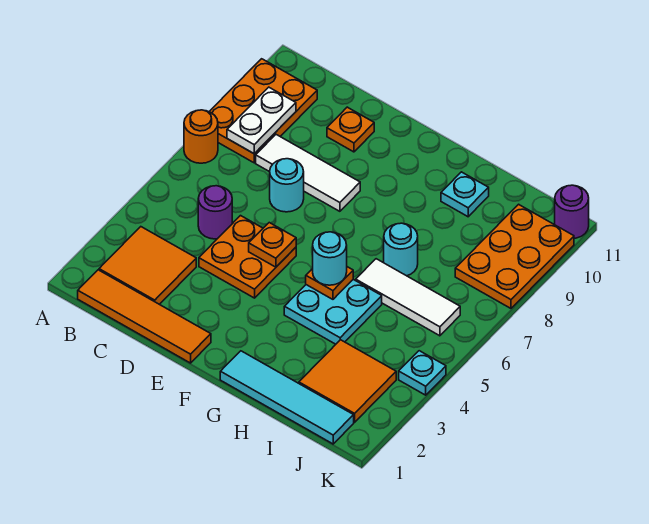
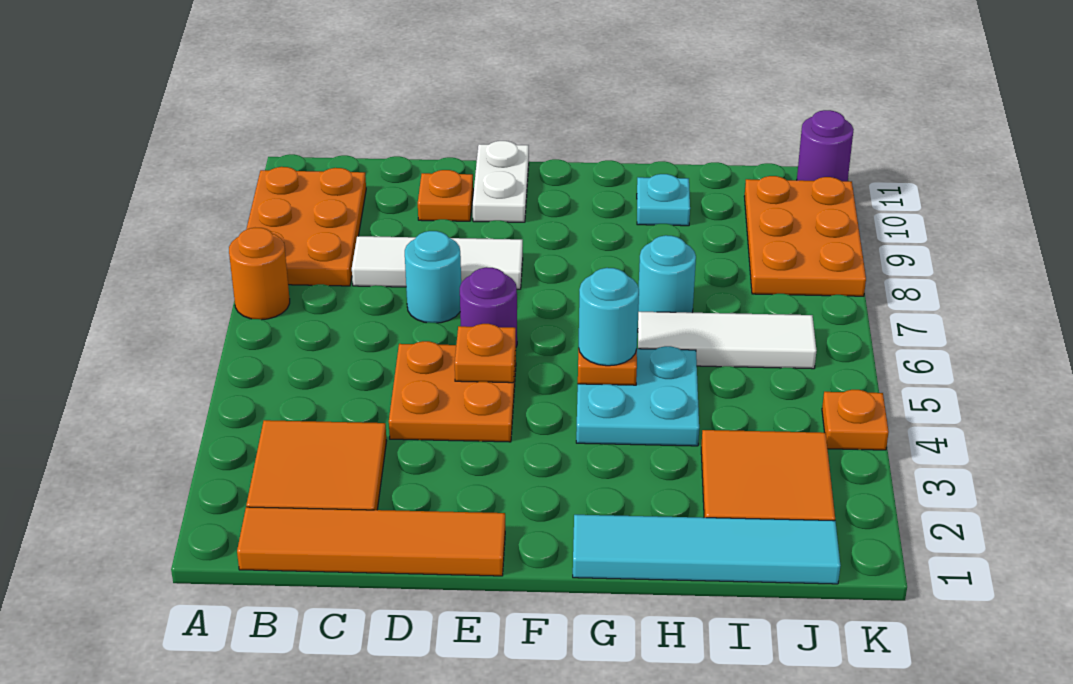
white plate B8:B9 level 2 -> white plate E10:E11 level 1
purple round brick C5 level 1 -> purple round brick E6 level 1
cyan plate K4 level 1 -> orange plate K4 level 1

